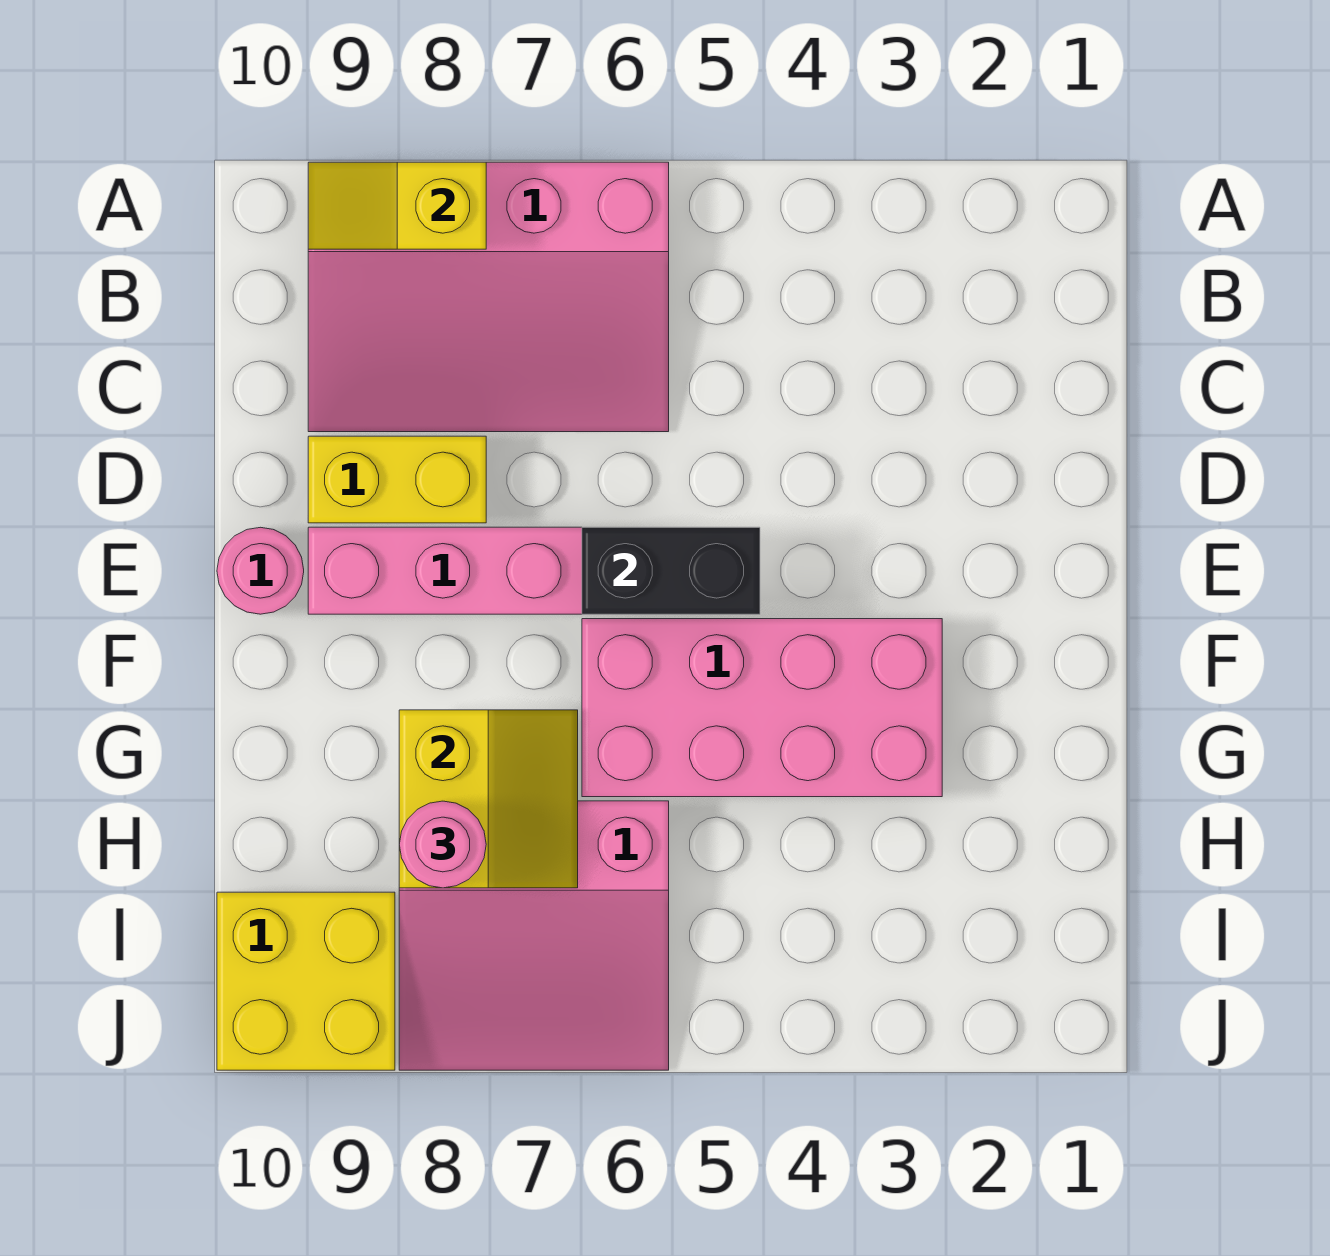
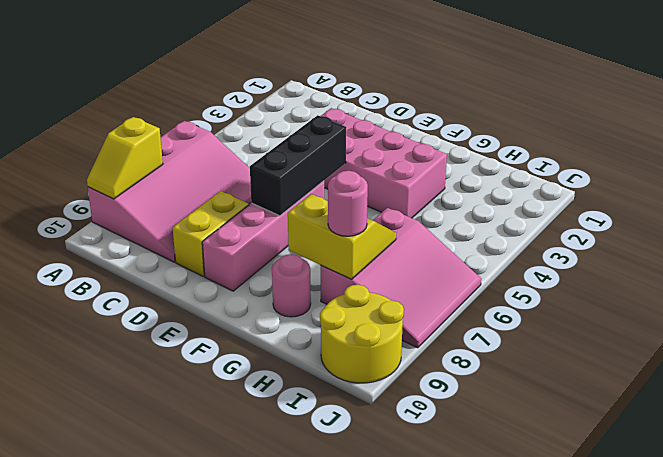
black brick E5:E6 level 2 -> black brick E5:E7 level 2
pink round brick E10 level 1 -> pink round brick G9 level 1
pink brick F3:G6 level 1 -> pink brick D3:G4 level 1
yellow brick I9:J10 level 1 -> yellow round brick I9:J10 level 1

